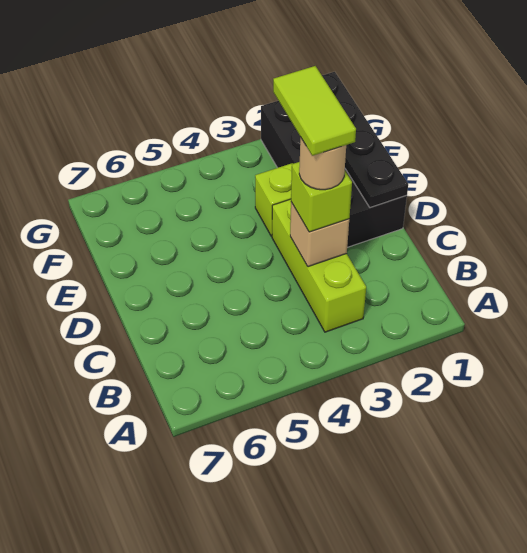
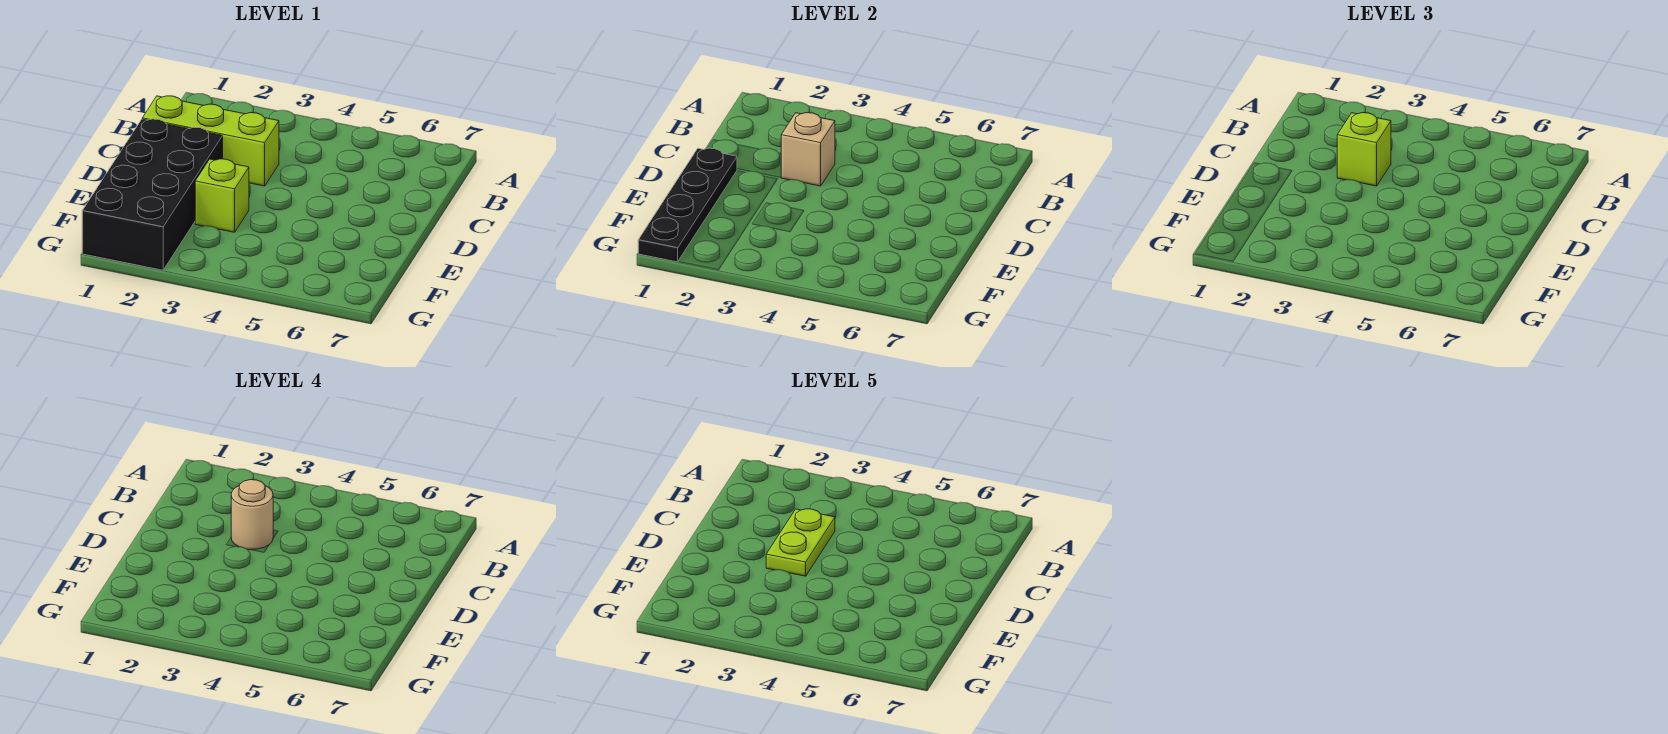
lime brick B3:D3 level 1 -> lime brick C1:C3 level 1
lime tile C3:D3 level 5 -> lime plate C3:D3 level 5

